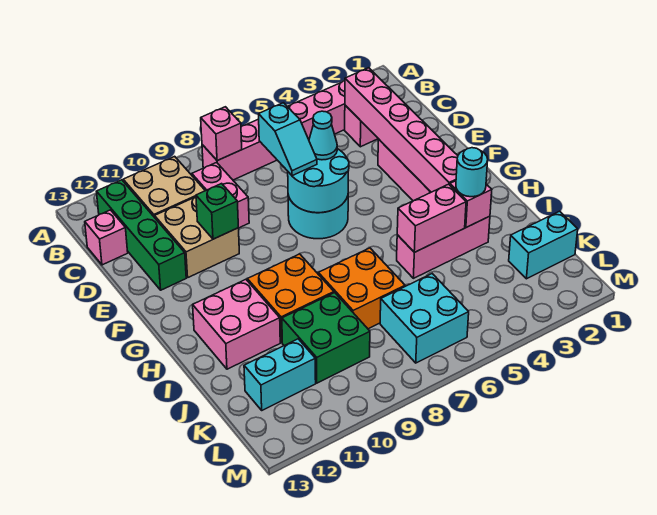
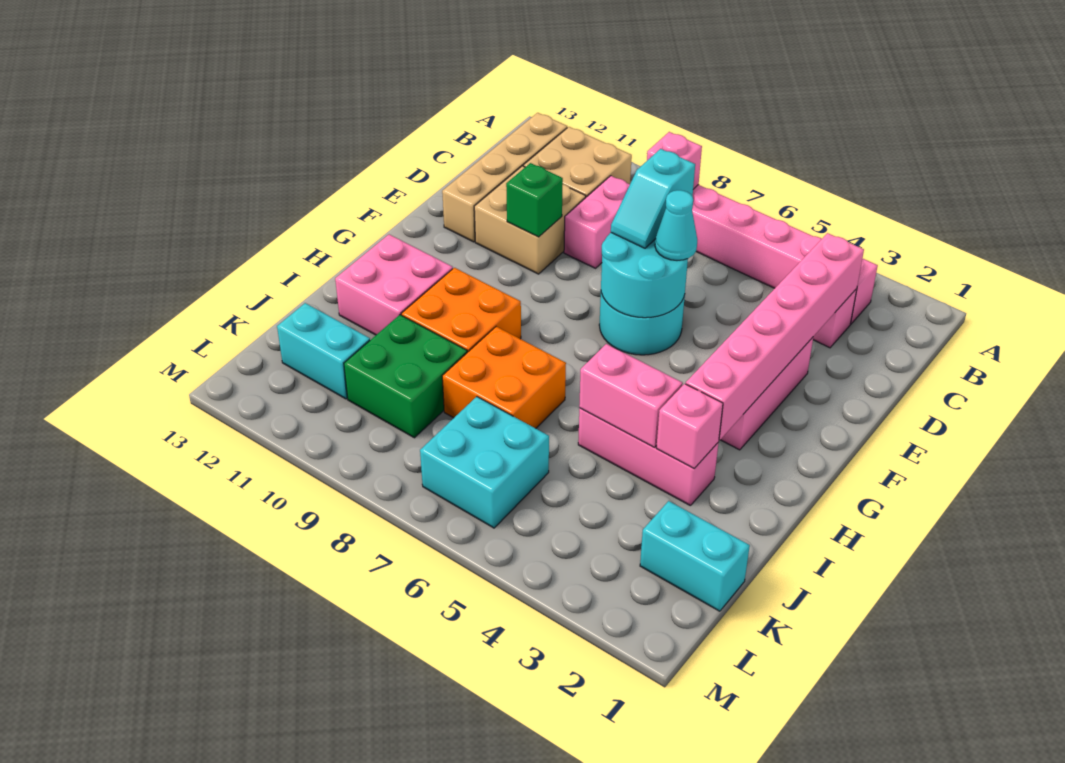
green brick B12:E12 level 1 -> tan brick B12:E12 level 1
pink brick C13 level 1 -> none
cyan round brick I3 level 3 -> none

